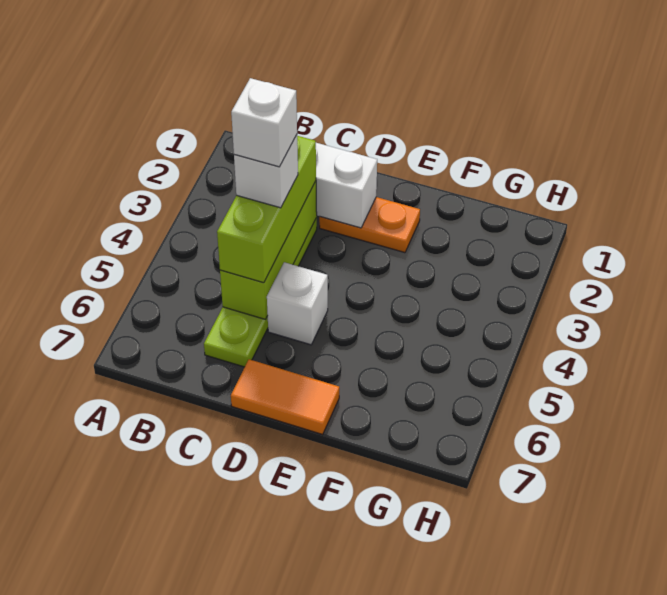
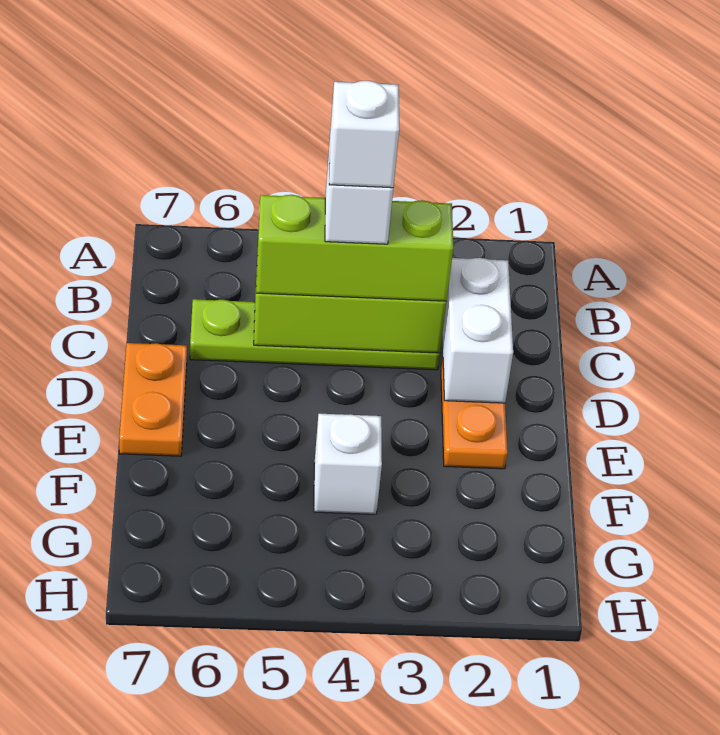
white brick D5 level 1 -> white brick F4 level 1
orange tile D7:E7 level 1 -> orange plate D7:E7 level 1

